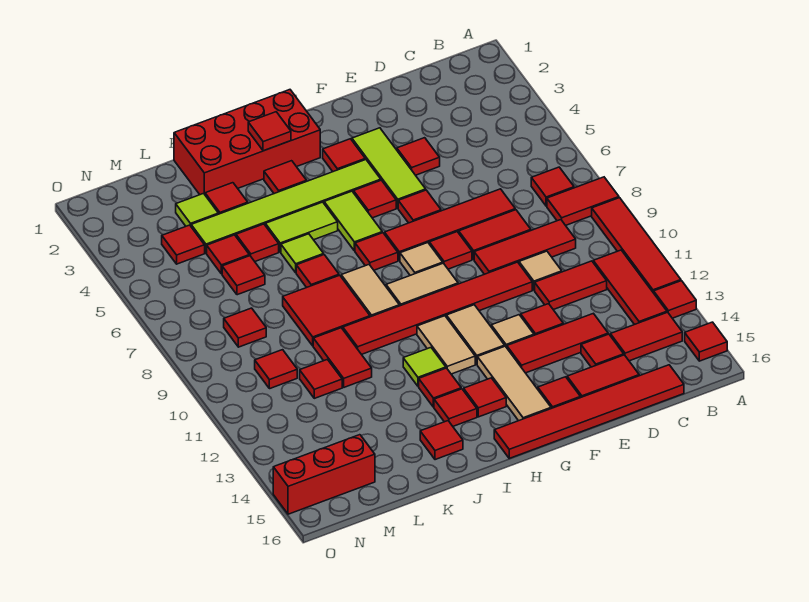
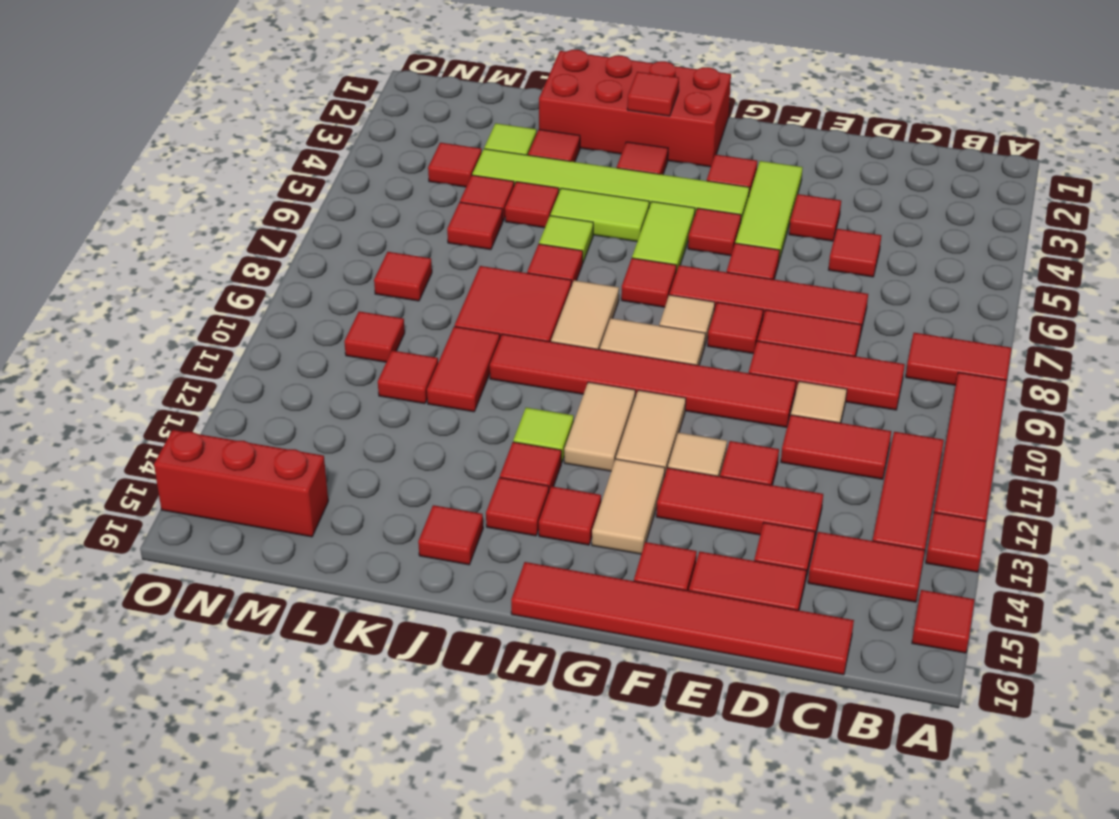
red tile B7 level 1 -> red tile D5 level 1
tan tile G13:G15 level 1 -> tan tile G13:G14 level 1

